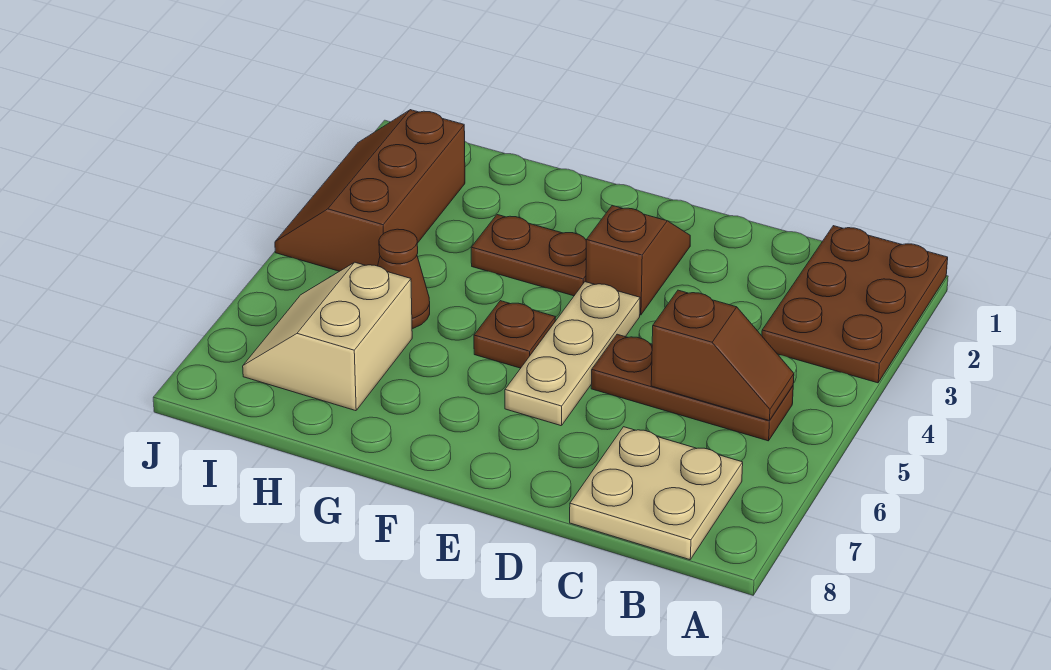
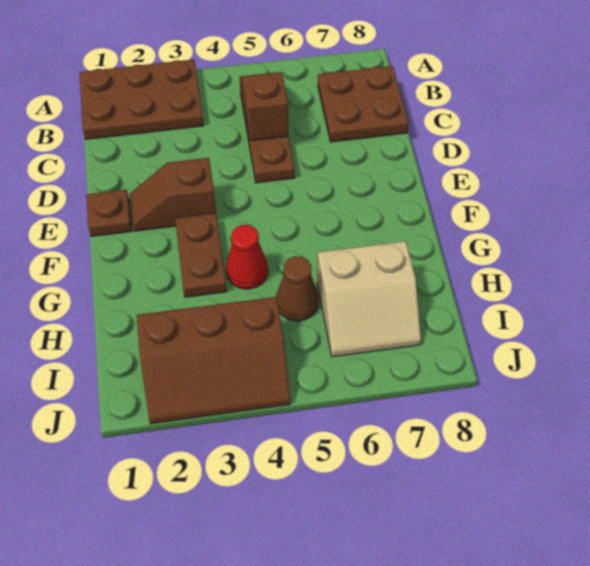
tan plate B7:C8 level 1 -> brown plate B7:C8 level 1
tan plate E4:E6 level 1 -> none
brown plate F5 level 1 -> brown plate E1 level 1
none -> red cone G4 level 1

